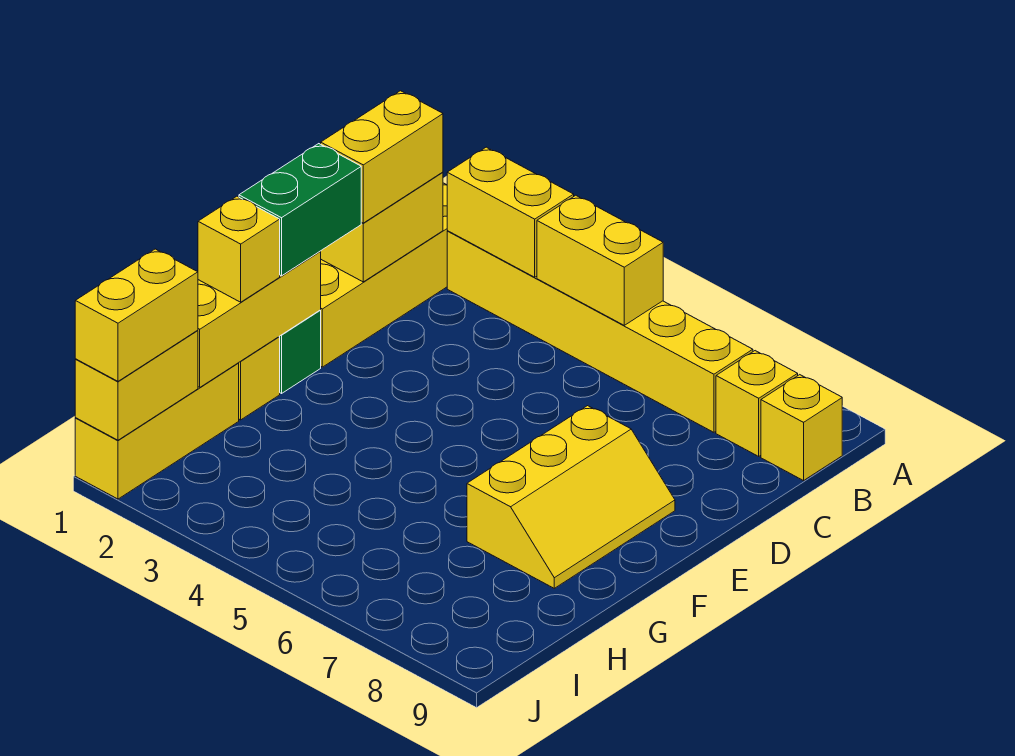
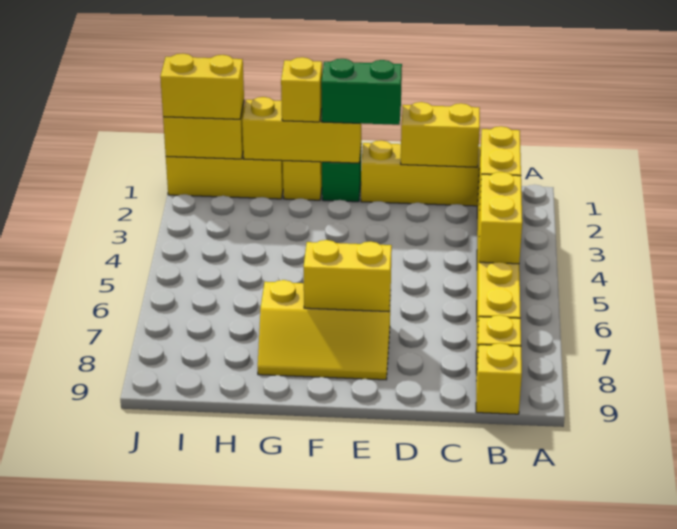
yellow brick C1:D1 level 3 -> yellow brick E7:F7 level 2

